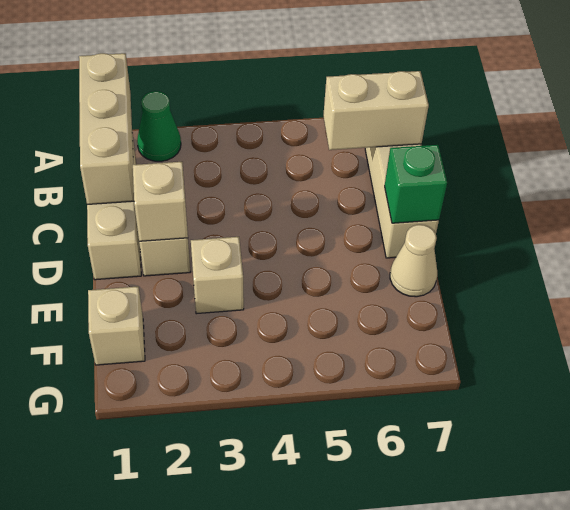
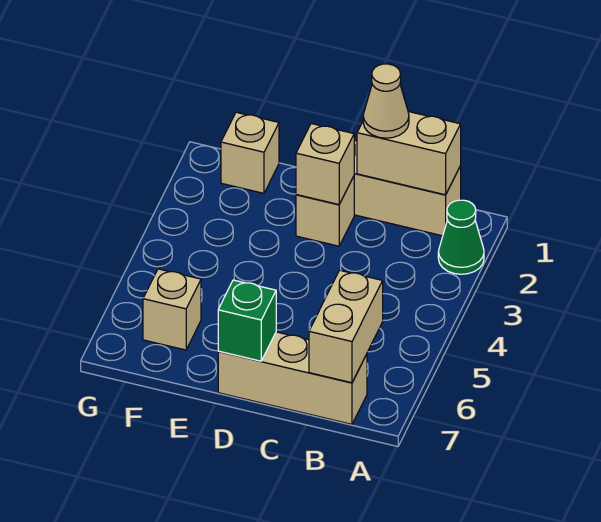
tan brick A1:C1 level 2 -> tan brick B1:C1 level 2
tan brick E3 level 1 -> tan brick F6 level 1
tan cone E7 level 1 -> tan cone C1 level 3

